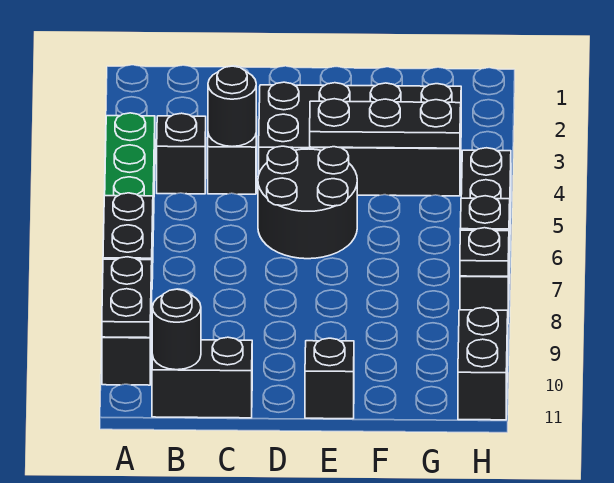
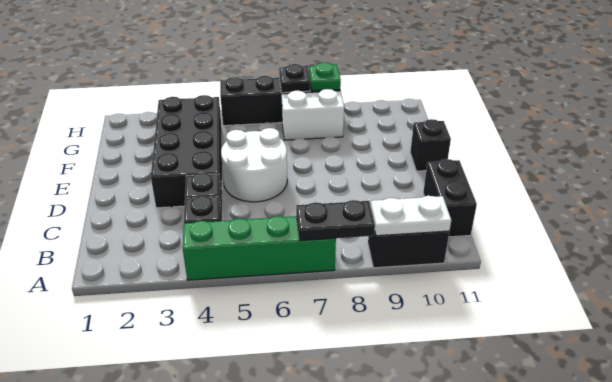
black plate A9:A10 level 2 -> white plate A9:A10 level 2
black round brick B11 level 2 -> none
black round brick C4 level 2 -> none
black round brick D5:E6 level 1 -> white round brick D5:E6 level 1
black plate E4:G4 level 2 -> none
none -> white brick G7:G8 level 1
black plate H8 level 2 -> green plate H8 level 2
black brick H10:H11 level 1 -> none

